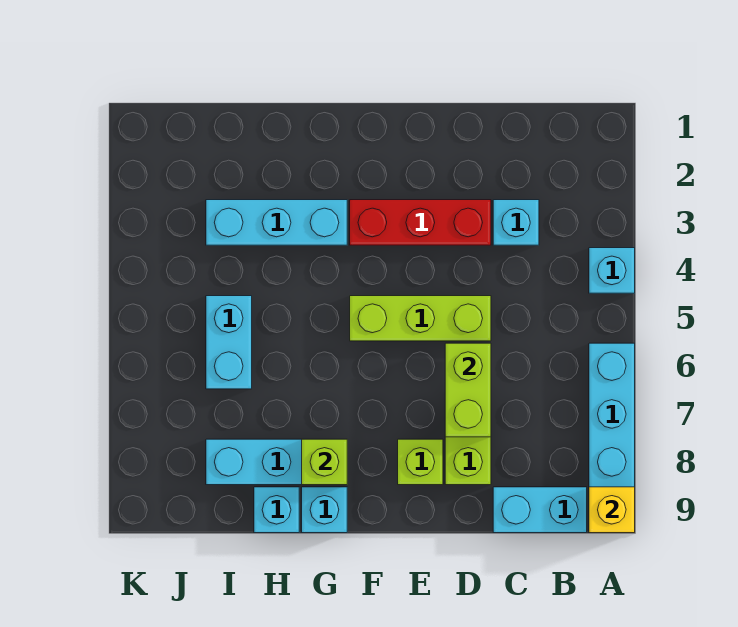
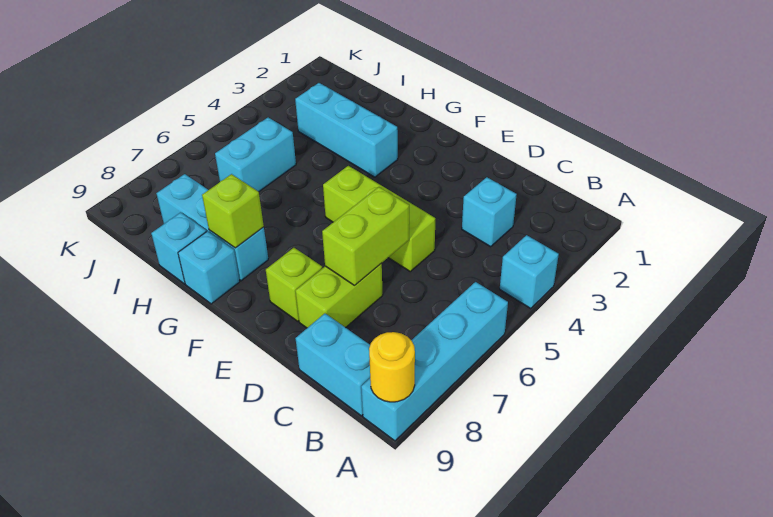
yellow brick A9 level 2 -> yellow round brick A9 level 2
red brick D3:F3 level 1 -> none

